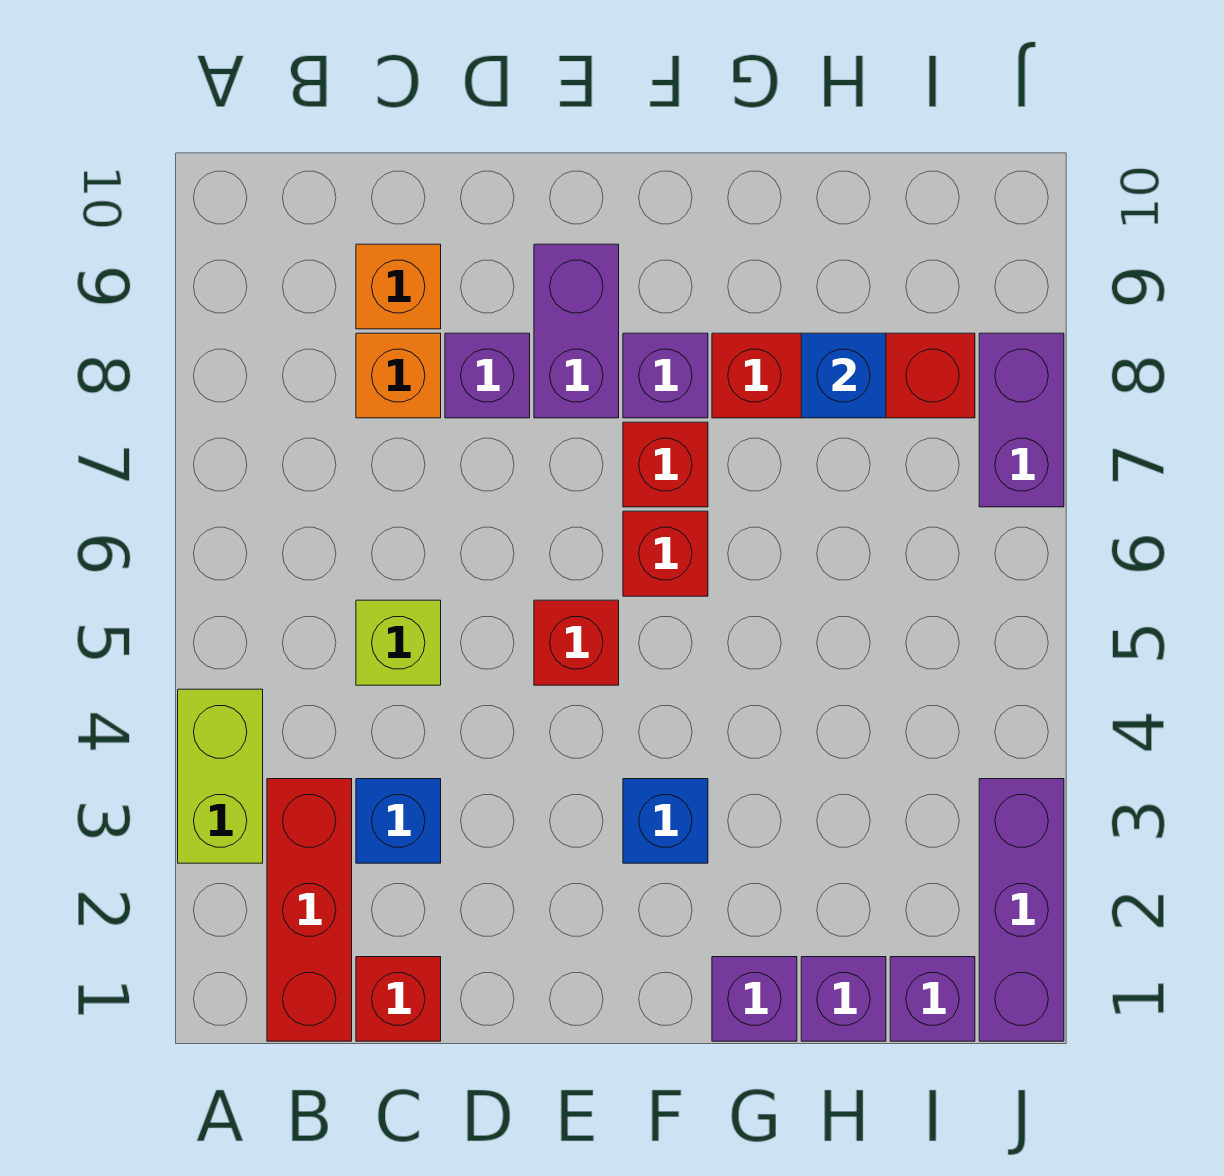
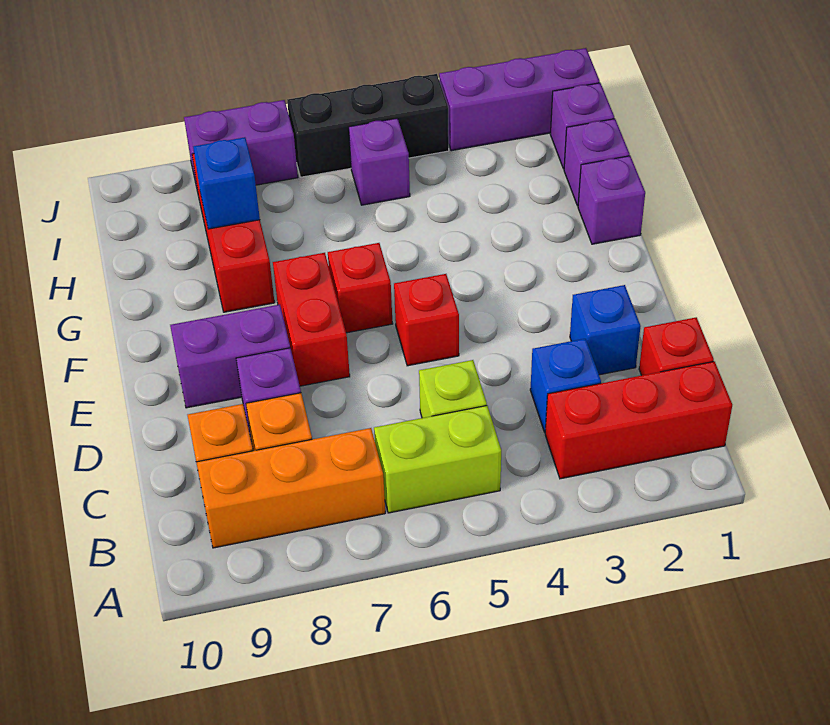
lime brick A3:A4 level 1 -> lime brick B5:B6 level 1
none -> orange brick B7:B9 level 1
blue brick F3 level 1 -> blue brick D2 level 1
red brick F7 level 1 -> red brick E7:F7 level 1
purple brick F8 level 1 -> purple brick I5 level 1
none -> black brick J4:J6 level 1

